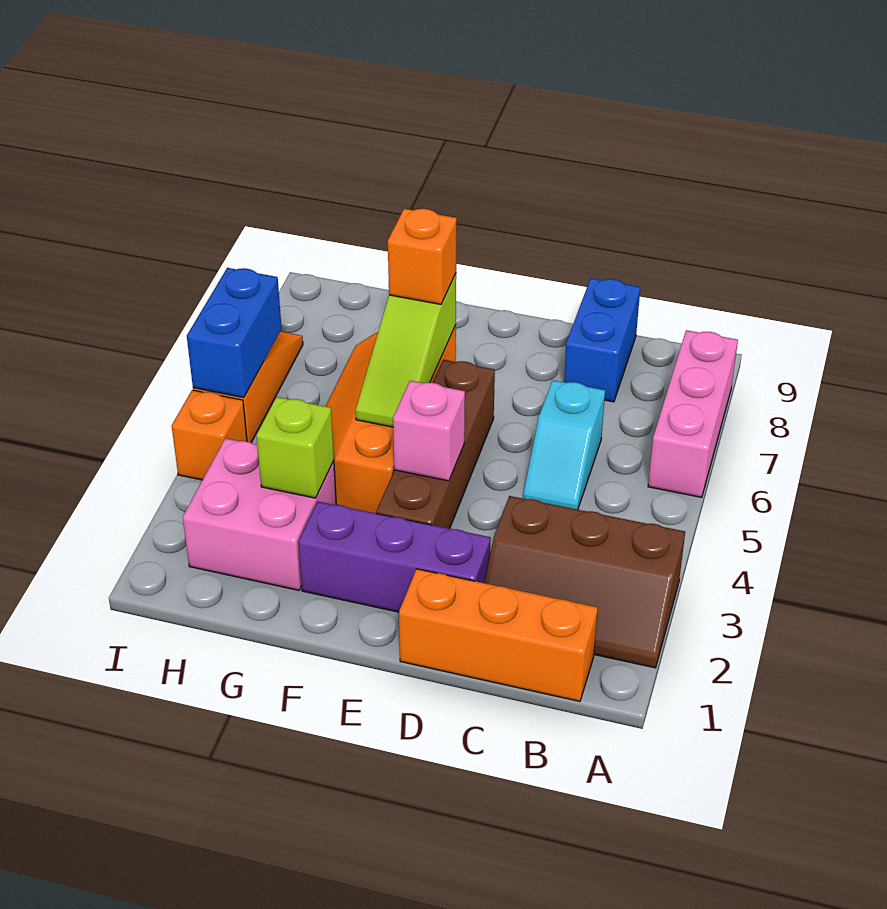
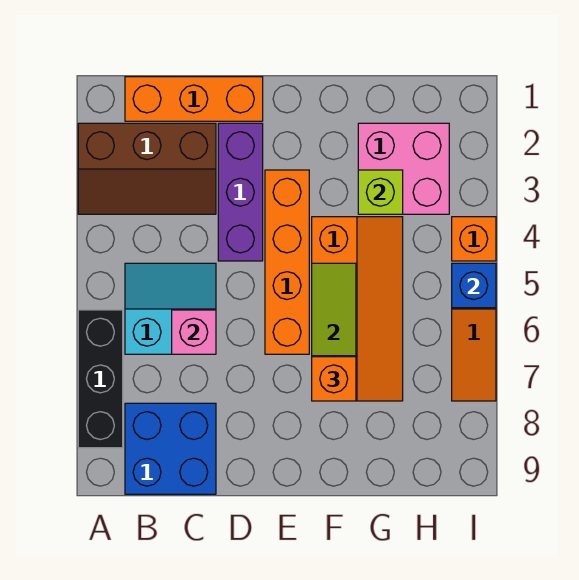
brown slope A2:C3 level 1 top 3 -> brown slope A2:C3 level 1 top 2
pink brick A6:A8 level 1 -> black brick A6:A8 level 1
cyan slope C5:C6 level 1 top 6 -> cyan slope B5:C6 level 1 top 6
blue brick C8:C9 level 1 -> blue brick B8:C9 level 1
purple brick D2:F2 level 1 -> purple brick D2:D4 level 1
brown brick E3:E6 level 1 -> orange brick E3:E6 level 1
pink brick E4 level 2 -> pink brick C6 level 2
blue brick I5:I6 level 2 -> blue brick I5 level 2

